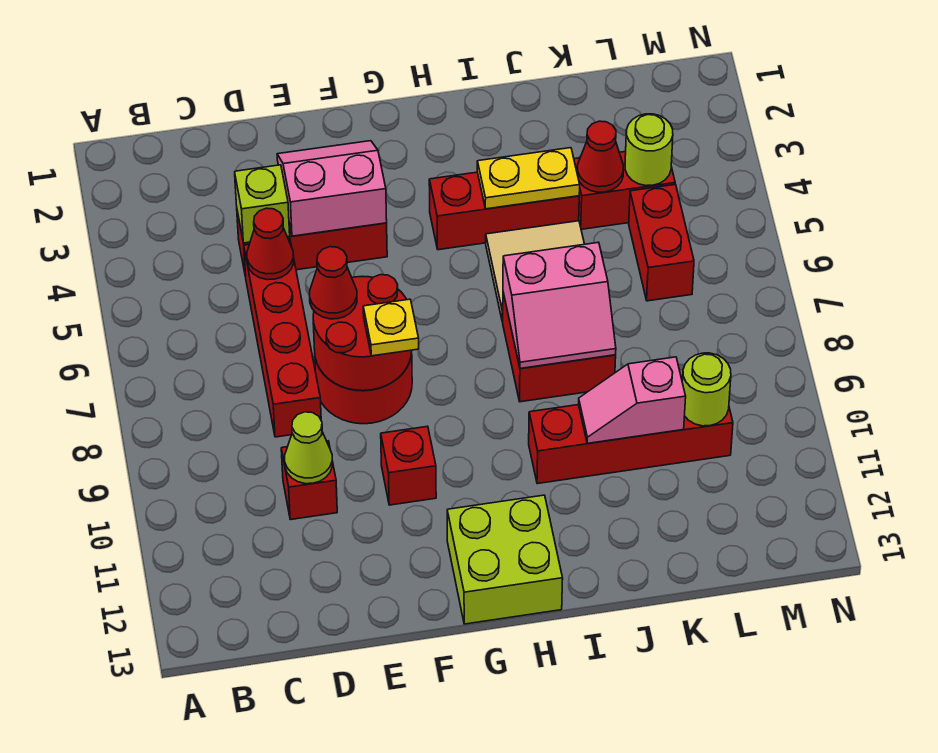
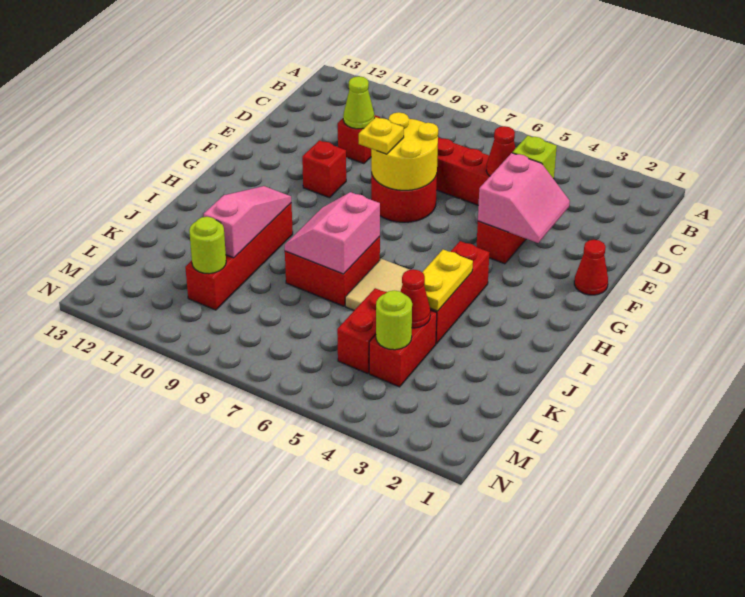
red round brick E7:F8 level 2 -> yellow round brick E7:F8 level 2
red cone E7 level 3 -> red cone F1 level 1
lime brick G12:H13 level 1 -> none
pink slope J10:K10 level 2 top K -> pink slope I10:K10 level 2 top K
red brick L5:L6 level 1 -> red brick K5:L5 level 1

